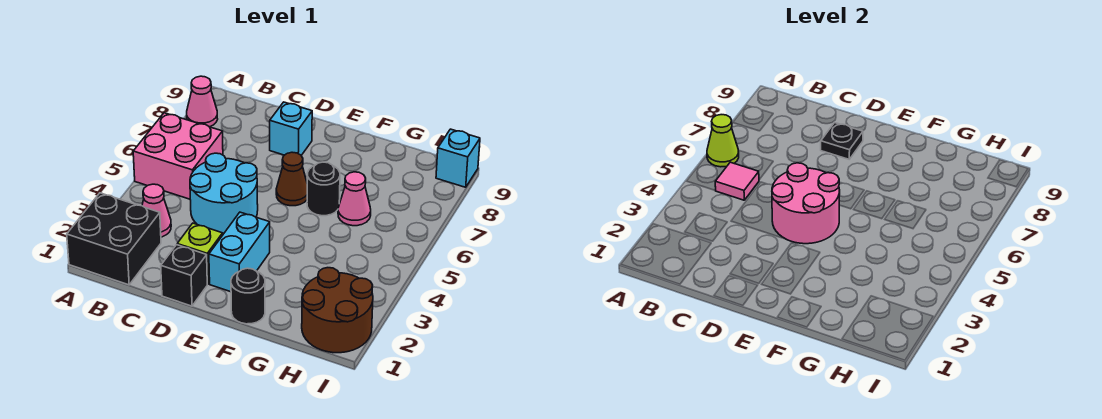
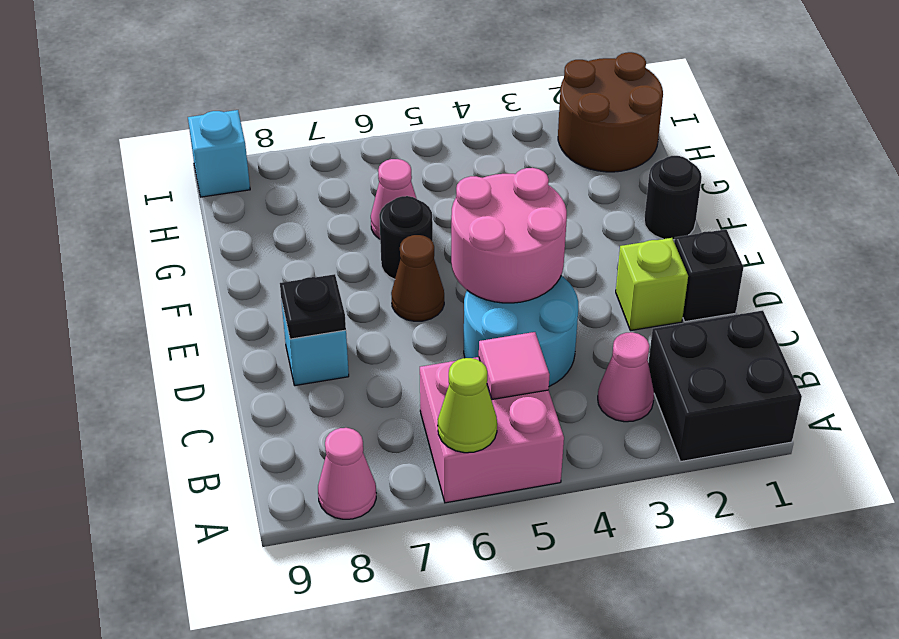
cyan brick E2:E3 level 1 -> none

